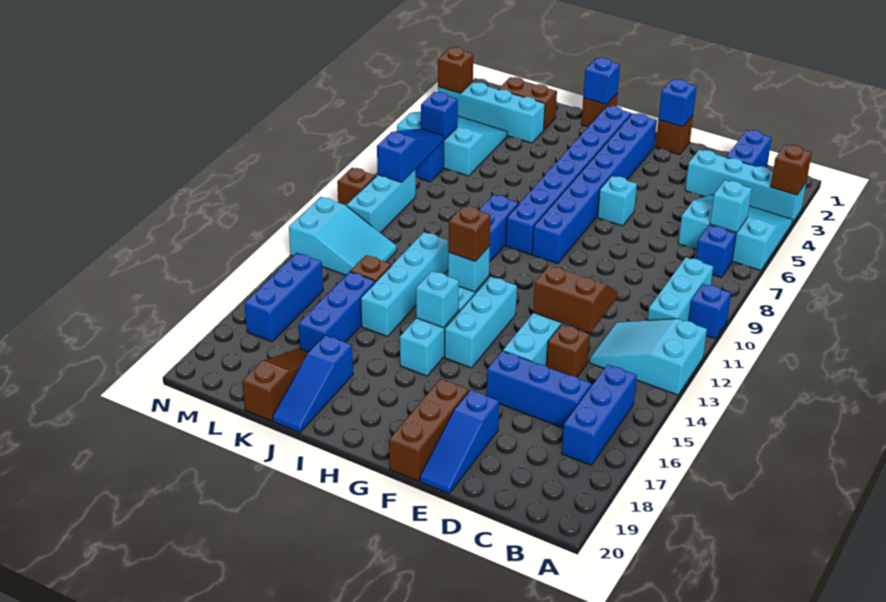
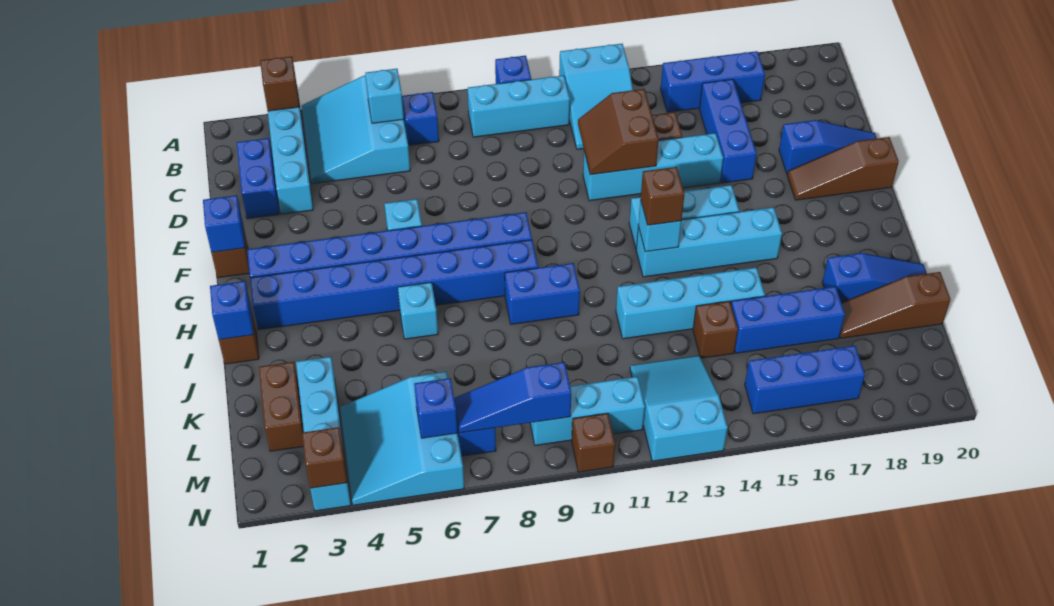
blue brick C1:C2 level 1 -> blue brick C2:D2 level 1
brown brick F18:F20 level 1 -> brown slope F18:F20 level 1 top 20
cyan brick H15 level 2 -> cyan brick I6 level 1

